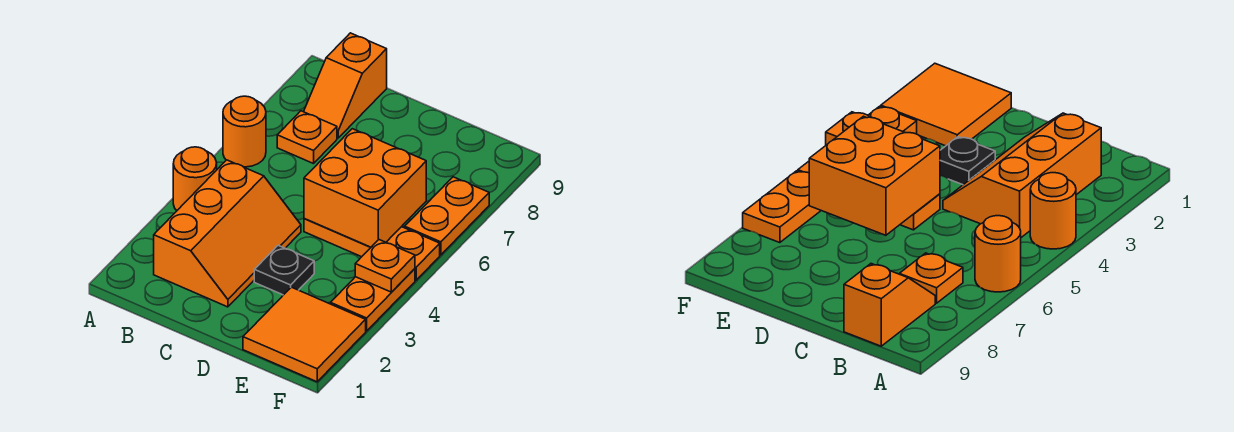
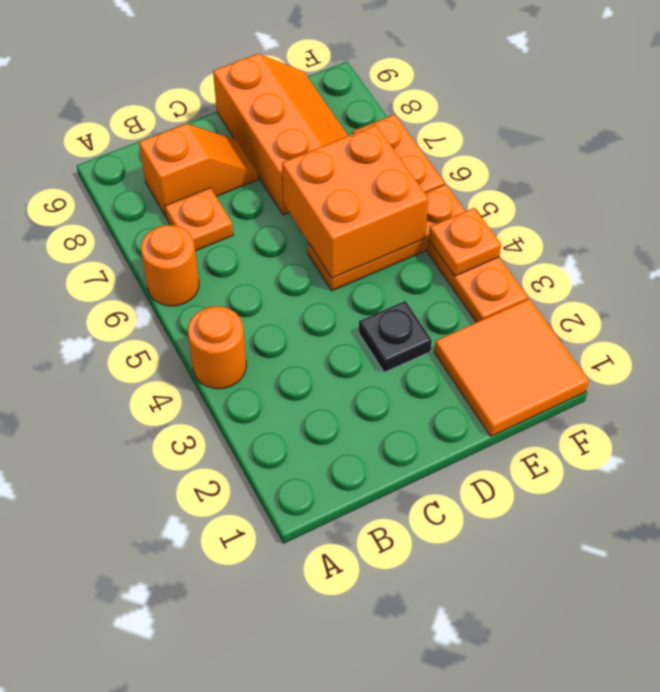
orange slope B2:C4 level 1 top B -> orange slope D7:E9 level 1 top D
orange slope B8:B9 level 1 top 9 -> orange slope B8:C8 level 1 top B

